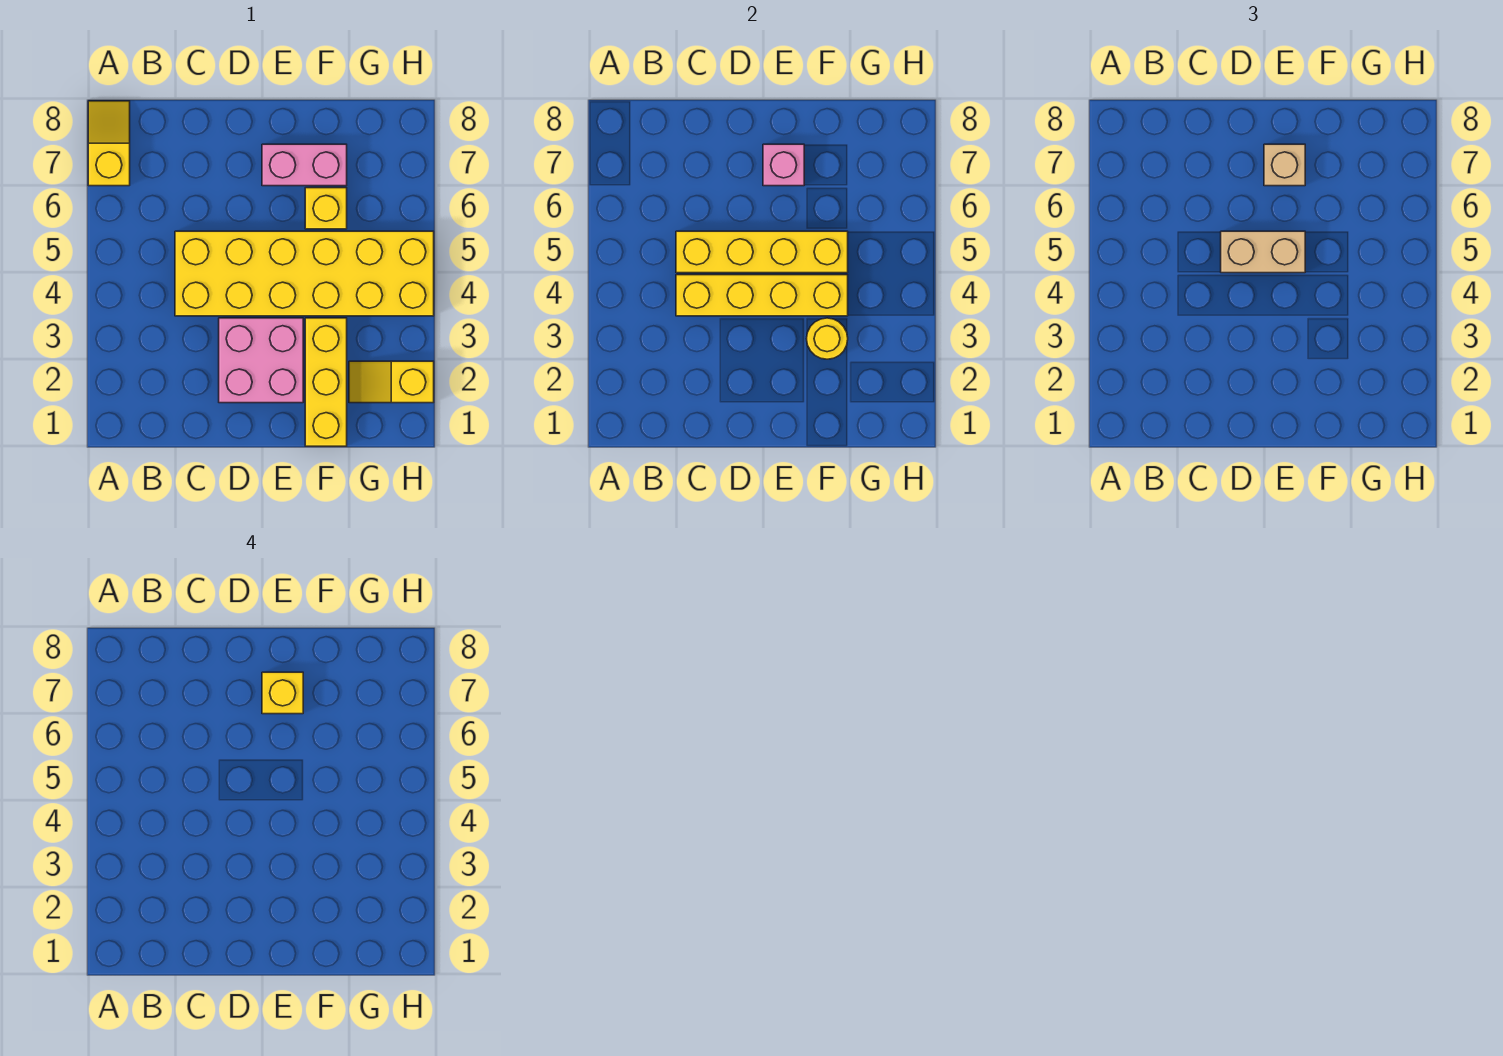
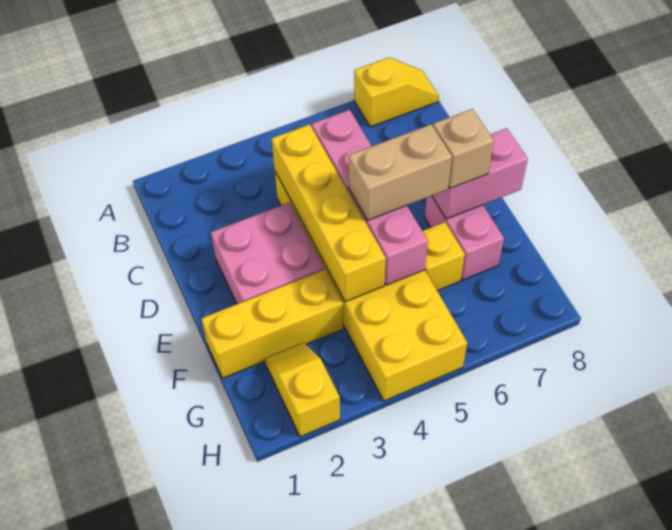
yellow brick C5:F5 level 2 -> pink brick C5:F5 level 2
tan brick D5:E5 level 3 -> tan brick E5:E6 level 3
pink brick E7 level 2 -> pink brick E7:E8 level 2
yellow brick E7 level 4 -> none
yellow round brick F3 level 2 -> none

